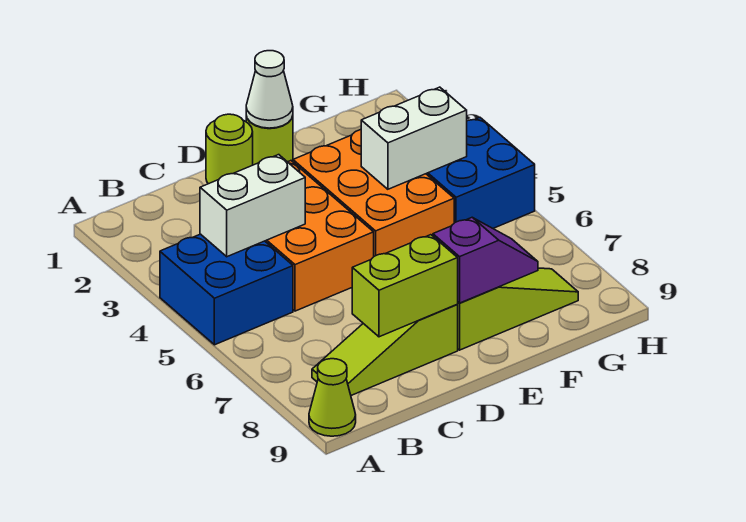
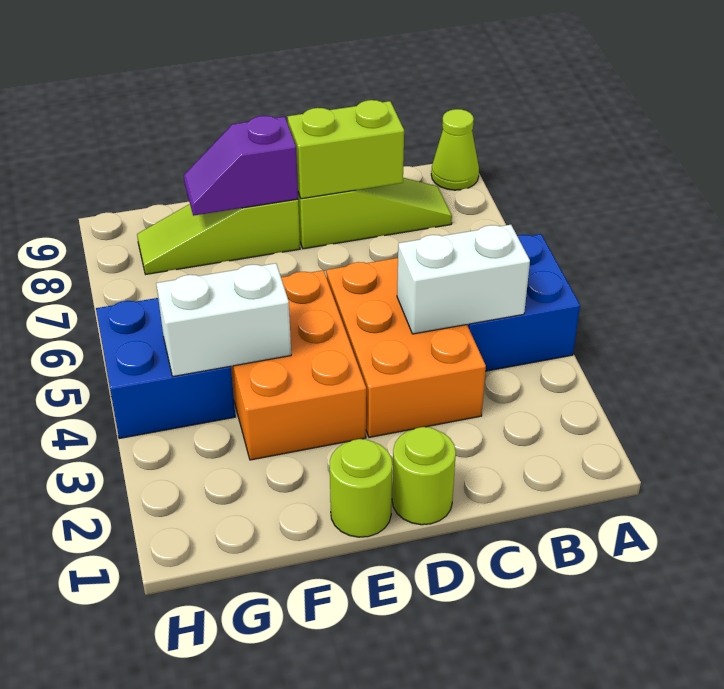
white cone E1 level 2 -> none

